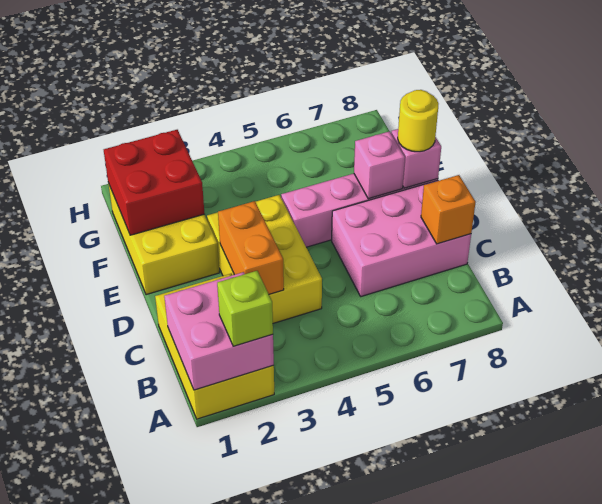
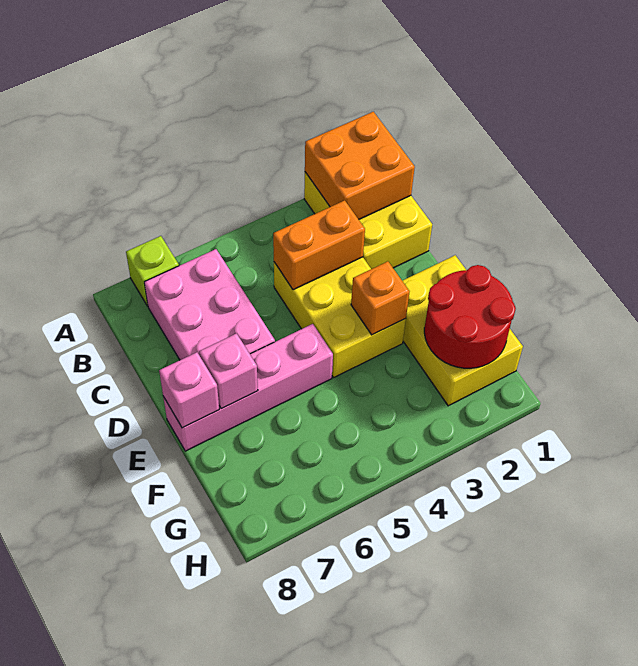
pink brick A1:B2 level 2 -> orange brick A1:B2 level 2
lime brick A2 level 3 -> lime brick A7 level 1
orange brick C3:D3 level 2 -> orange brick C3:C4 level 2
pink brick C6:D8 level 1 -> pink brick B6:D7 level 1
orange brick C8 level 2 -> orange brick E3 level 2
yellow round brick E8 level 3 -> none
red brick F1:G2 level 2 -> red round brick F1:G2 level 2

